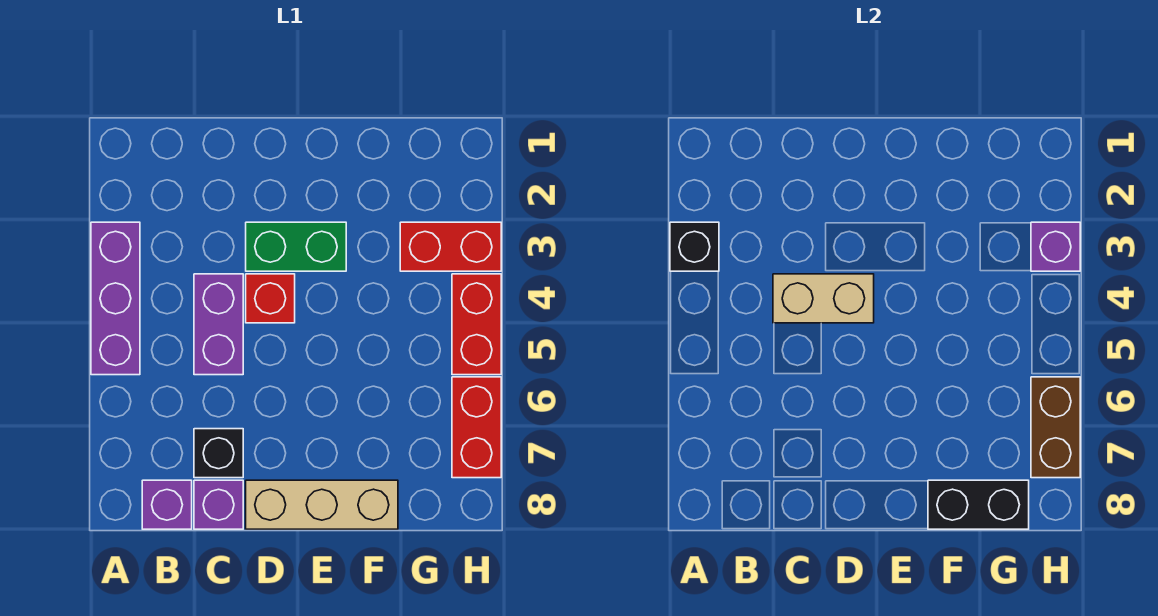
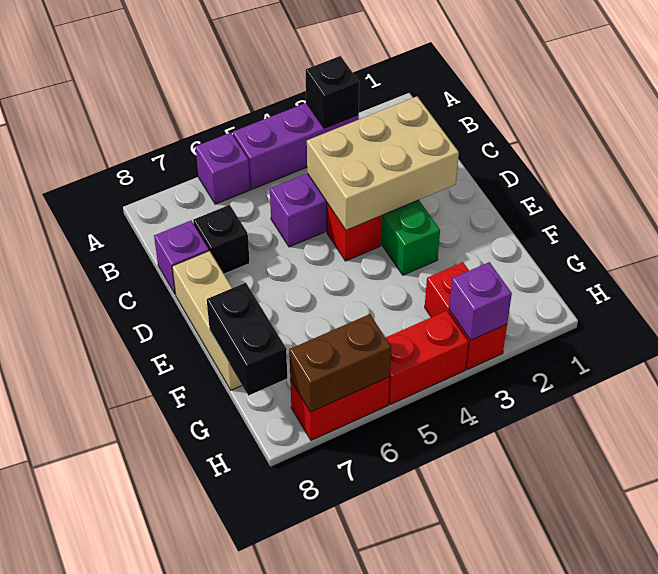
purple brick B8 level 1 -> purple brick A6 level 1
tan brick C4:D4 level 2 -> tan brick C2:D4 level 2

